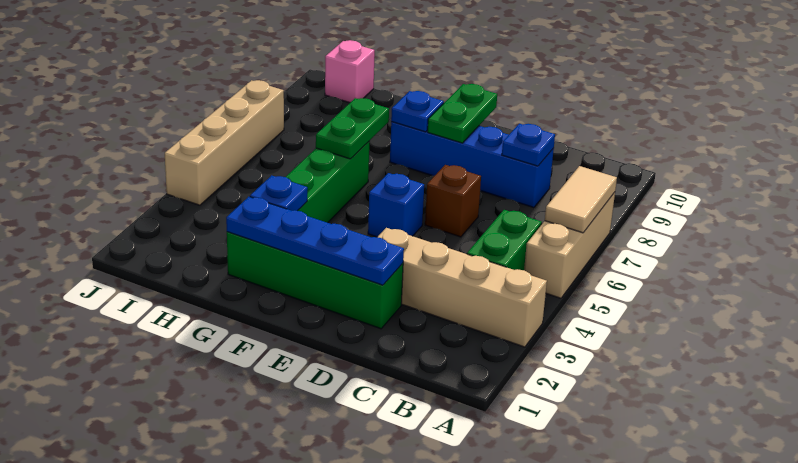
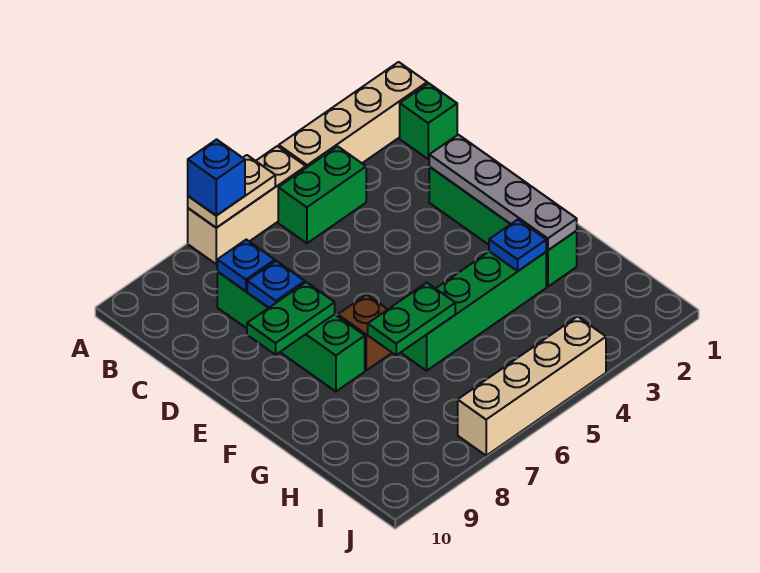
tan brick A3:D3 level 1 -> tan brick A1:A4 level 1
tan tile A6:A7 level 2 -> tan plate A6:A7 level 2
none -> green brick B1 level 1
blue brick C8:F8 level 1 -> green brick C8:F8 level 1
blue plate D2:G2 level 2 -> grey plate D2:G2 level 2
brown brick D6 level 1 -> brown brick F7 level 1
blue brick E5 level 1 -> blue brick A7 level 3
blue plate F8 level 2 -> blue plate D8 level 2
pink brick I10 level 1 -> none

